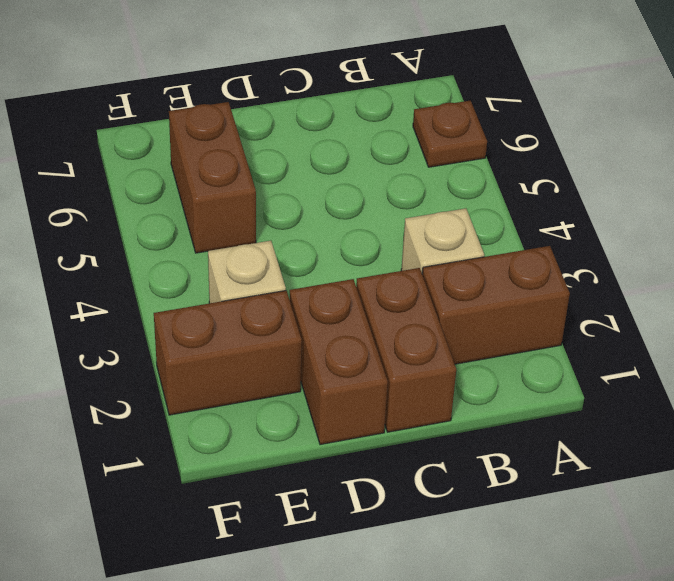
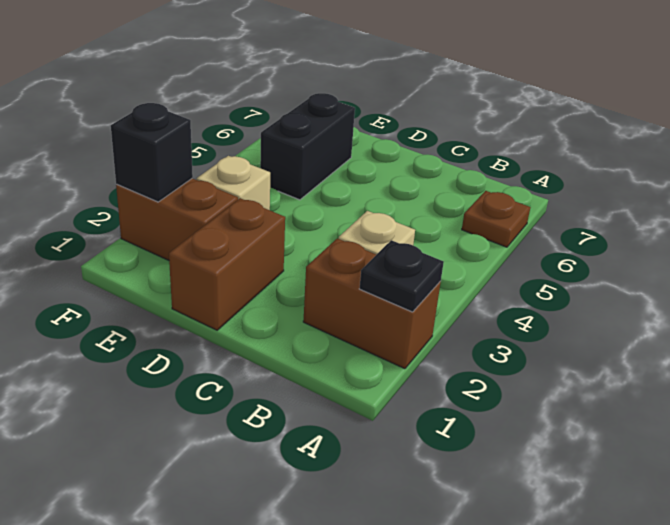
none -> black plate A2 level 2
brown brick C1:C2 level 1 -> none
brown brick E5:E6 level 1 -> black brick E5:E6 level 1
none -> black brick F2 level 2

